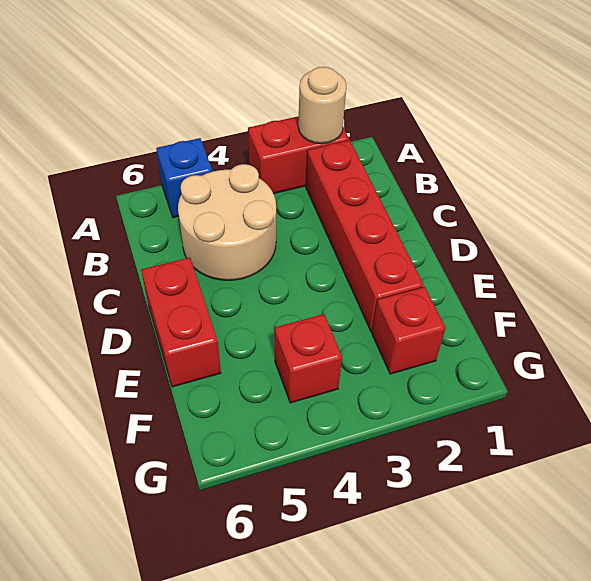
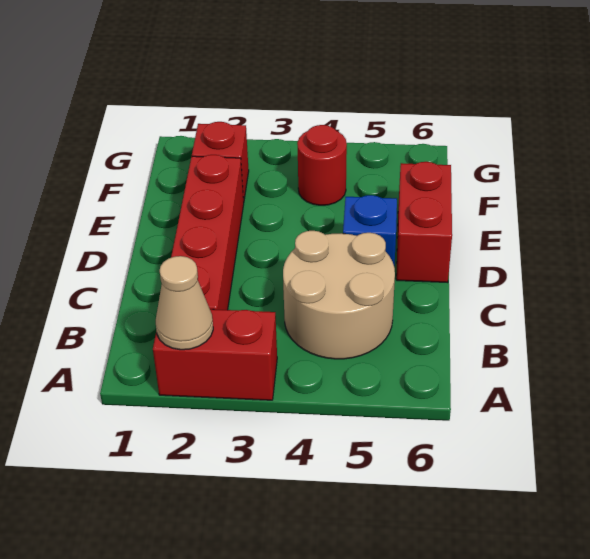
tan round brick A2 level 2 -> tan cone A2 level 2
blue brick A5 level 1 -> blue brick D5 level 1
red brick F4 level 1 -> red round brick F4 level 1

